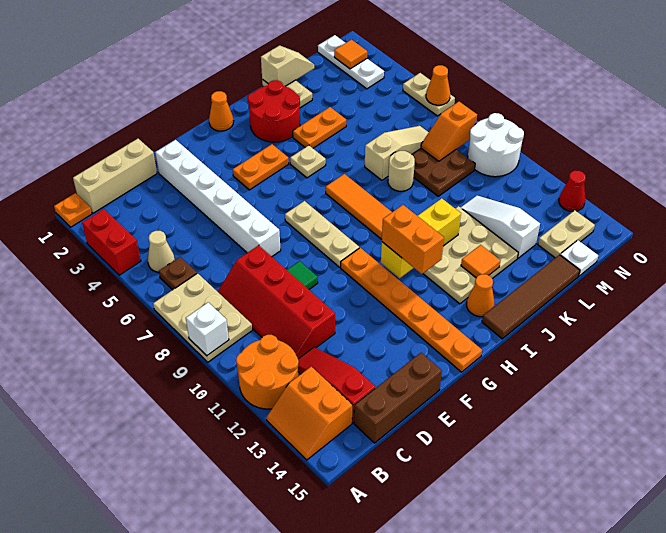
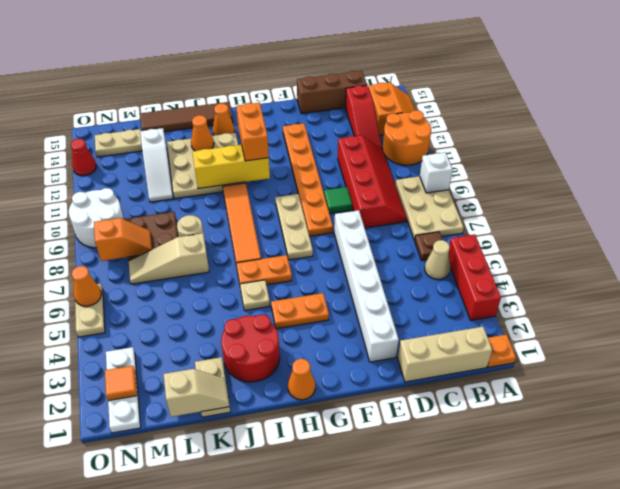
red brick A3:A4 level 1 -> red brick A3:A5 level 1
orange plate G10:G15 level 1 -> orange plate F8:F13 level 1
orange plate J4:K4 level 1 -> orange plate H6:I6 level 1
orange tile J13 level 2 -> orange cone J13 level 2
tan slope K1:L1 level 2 top K -> tan slope K1:L1 level 2 top L
white plate M15 level 1 -> none

